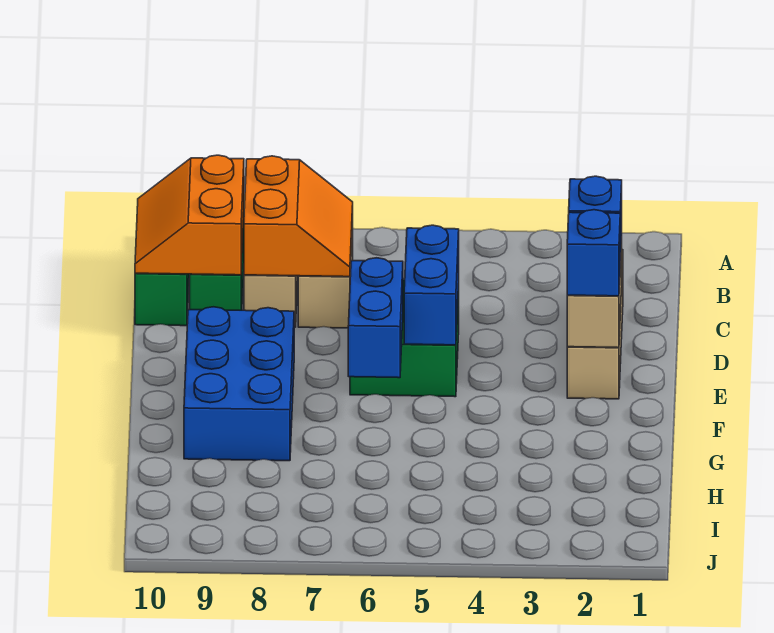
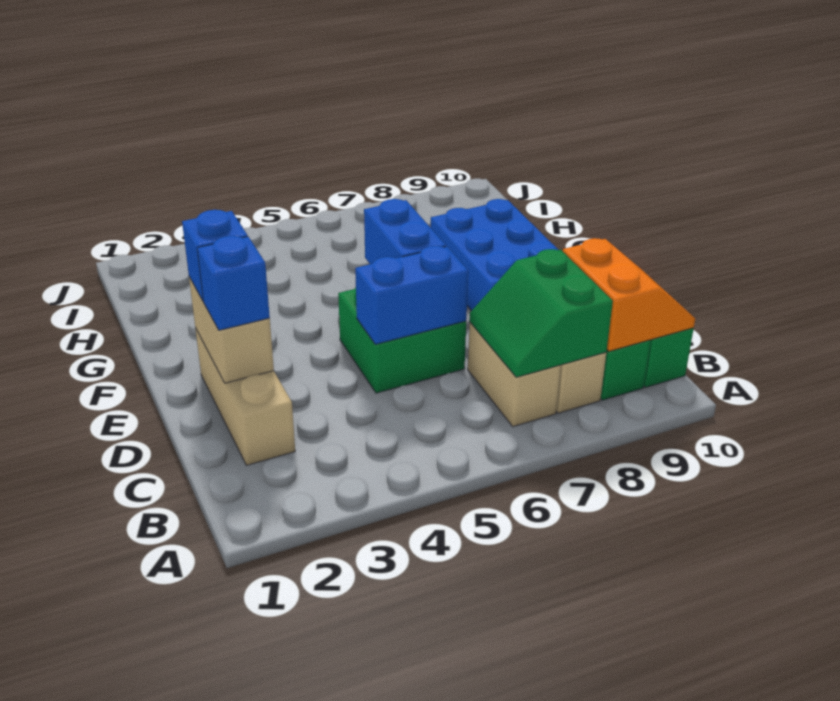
orange slope B7:C8 level 2 top 8 -> green slope B7:C8 level 2 top 8
blue brick D5:E5 level 2 -> blue brick D5:D6 level 2

